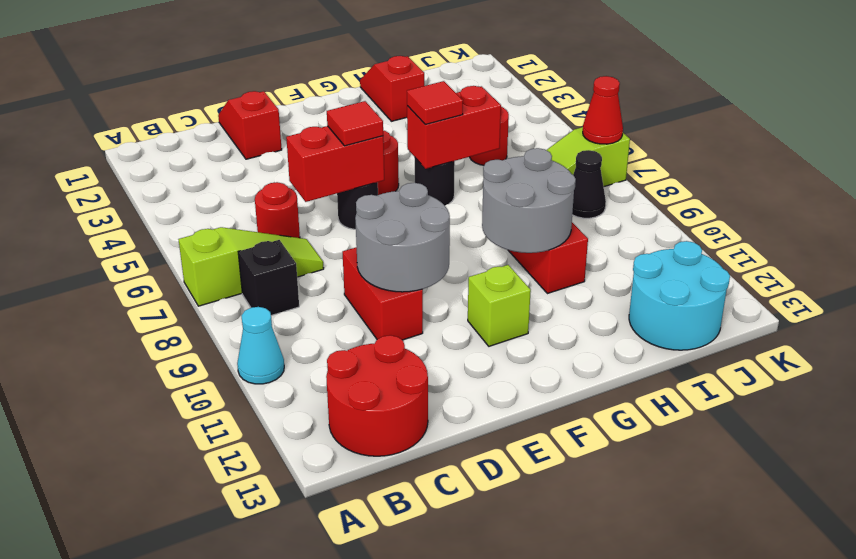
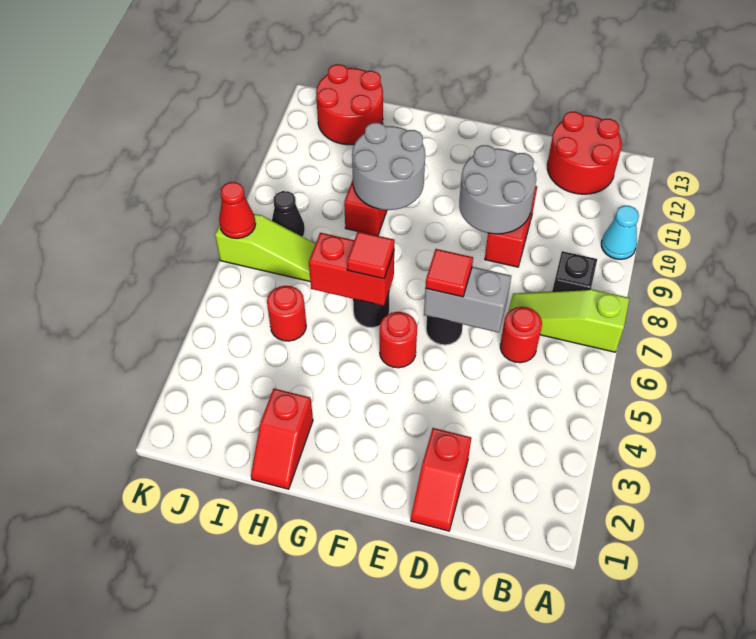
red brick D6:E6 level 2 -> grey brick D6:E6 level 2
lime brick F11 level 1 -> none
cyan round brick I12:J13 level 1 -> red round brick I12:J13 level 1

